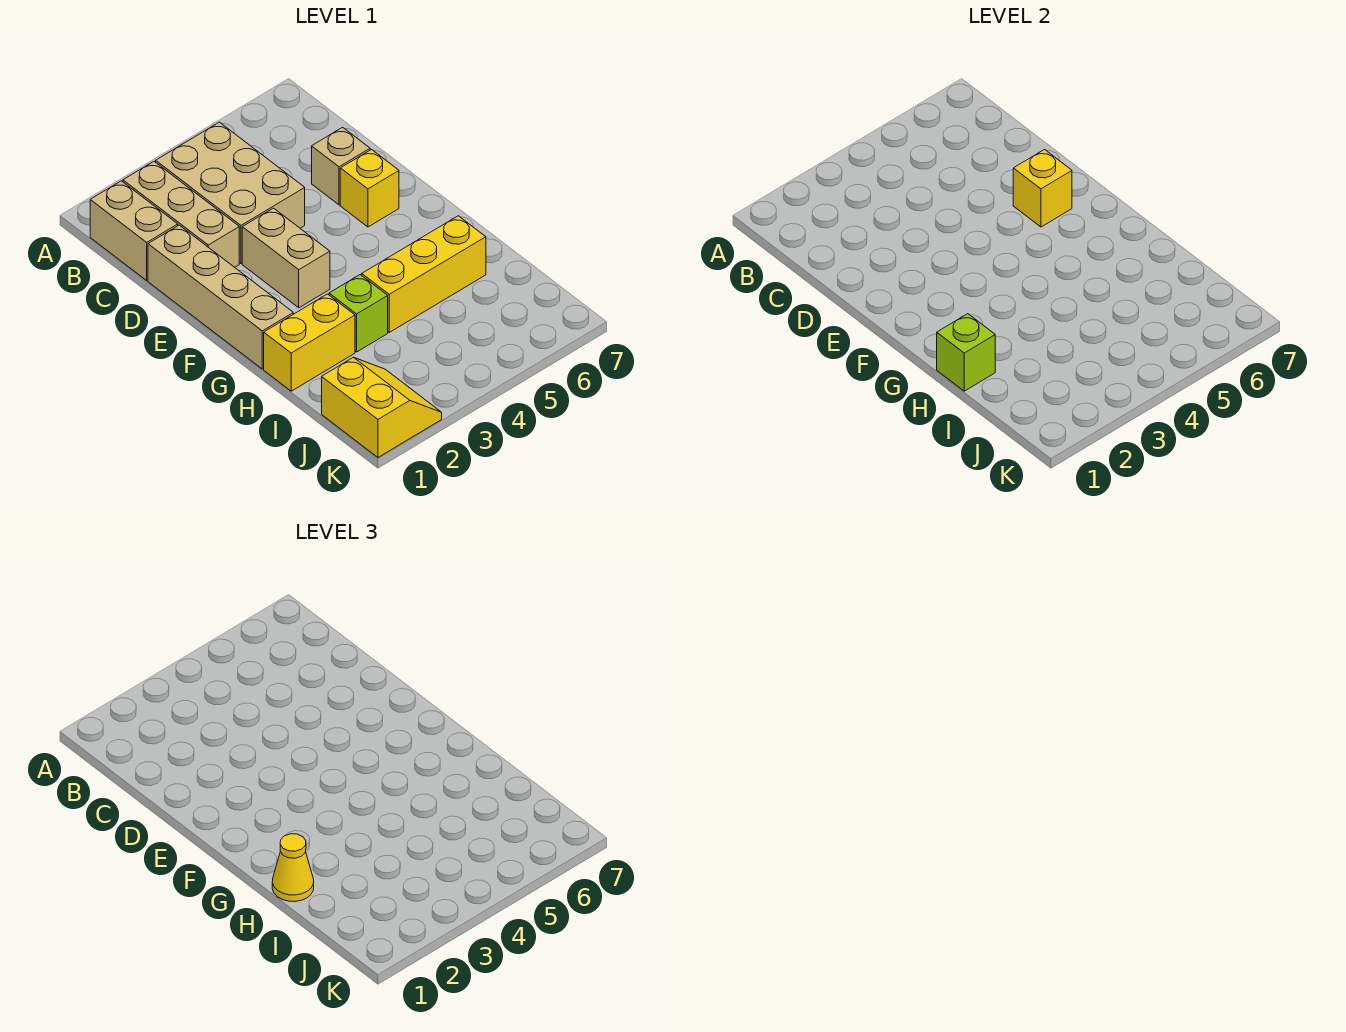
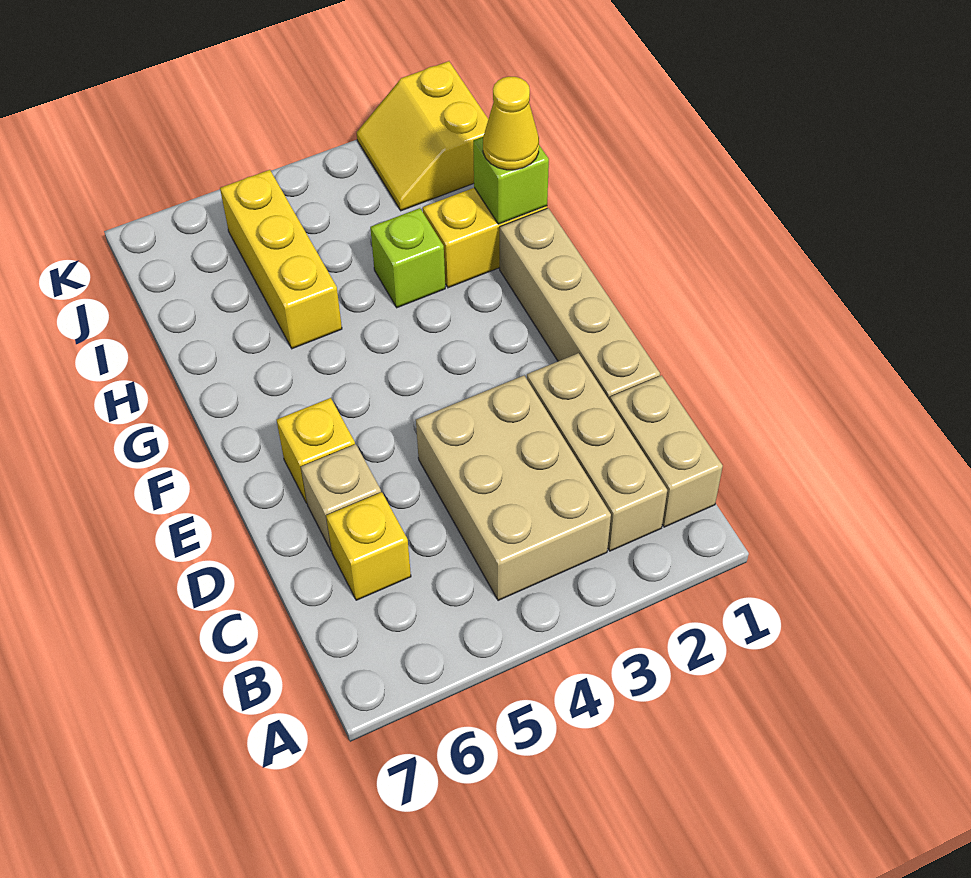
tan brick E3:F3 level 1 -> none
yellow brick E6 level 2 -> yellow brick C6 level 1
yellow brick H4:H6 level 1 -> yellow brick H5:J5 level 1

